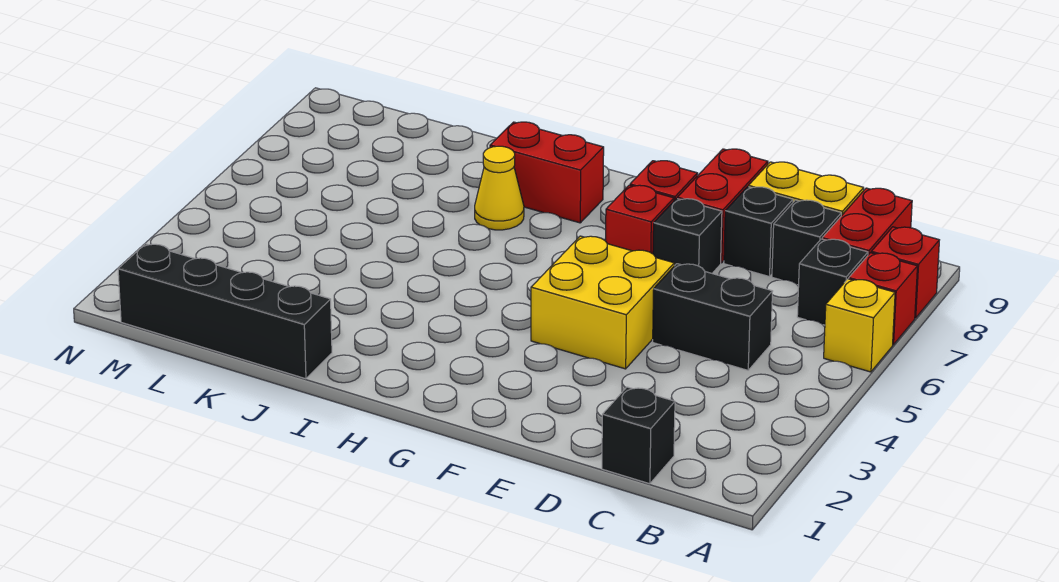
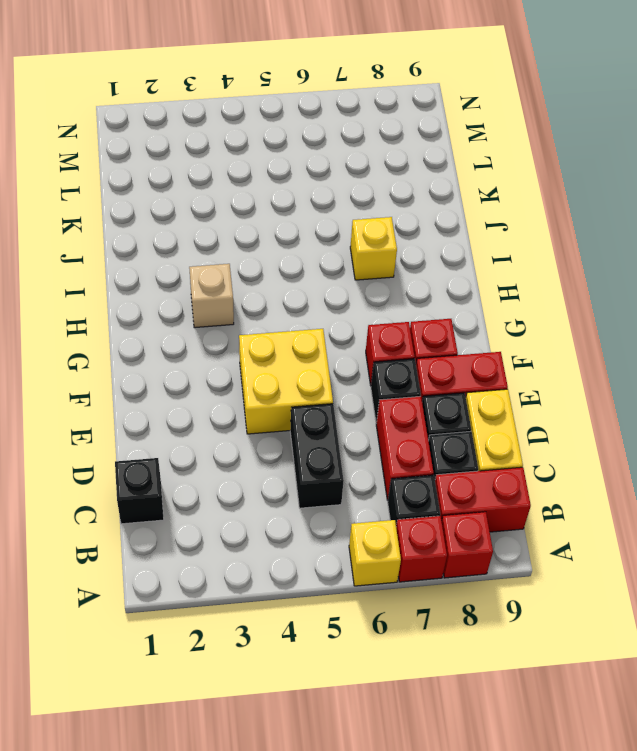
none -> tan brick H3 level 1
red brick H8:I8 level 1 -> red brick C7:D7 level 1
yellow cone I7 level 1 -> yellow brick I7 level 1
black brick J1:M1 level 1 -> none

